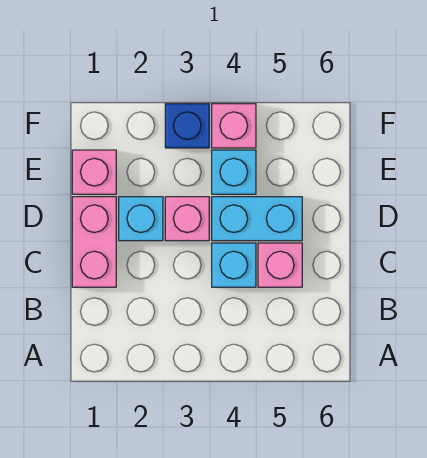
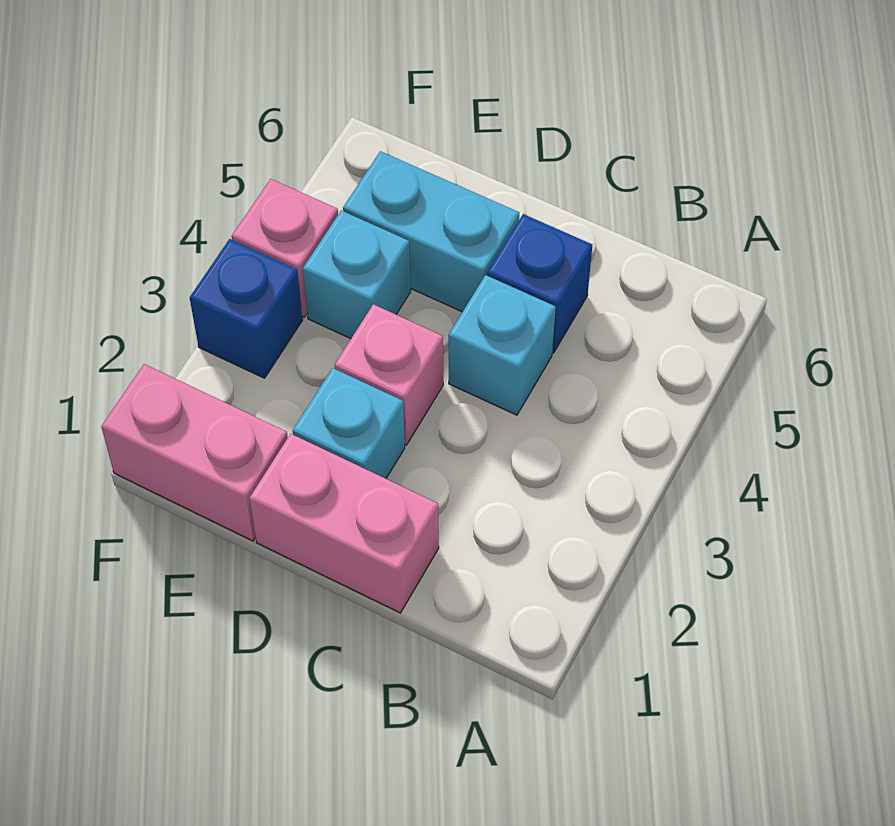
pink brick C5 level 1 -> blue brick C5 level 1
cyan brick D4:D5 level 1 -> cyan brick D5:E5 level 1
pink brick E1 level 1 -> pink brick E1:F1 level 1

